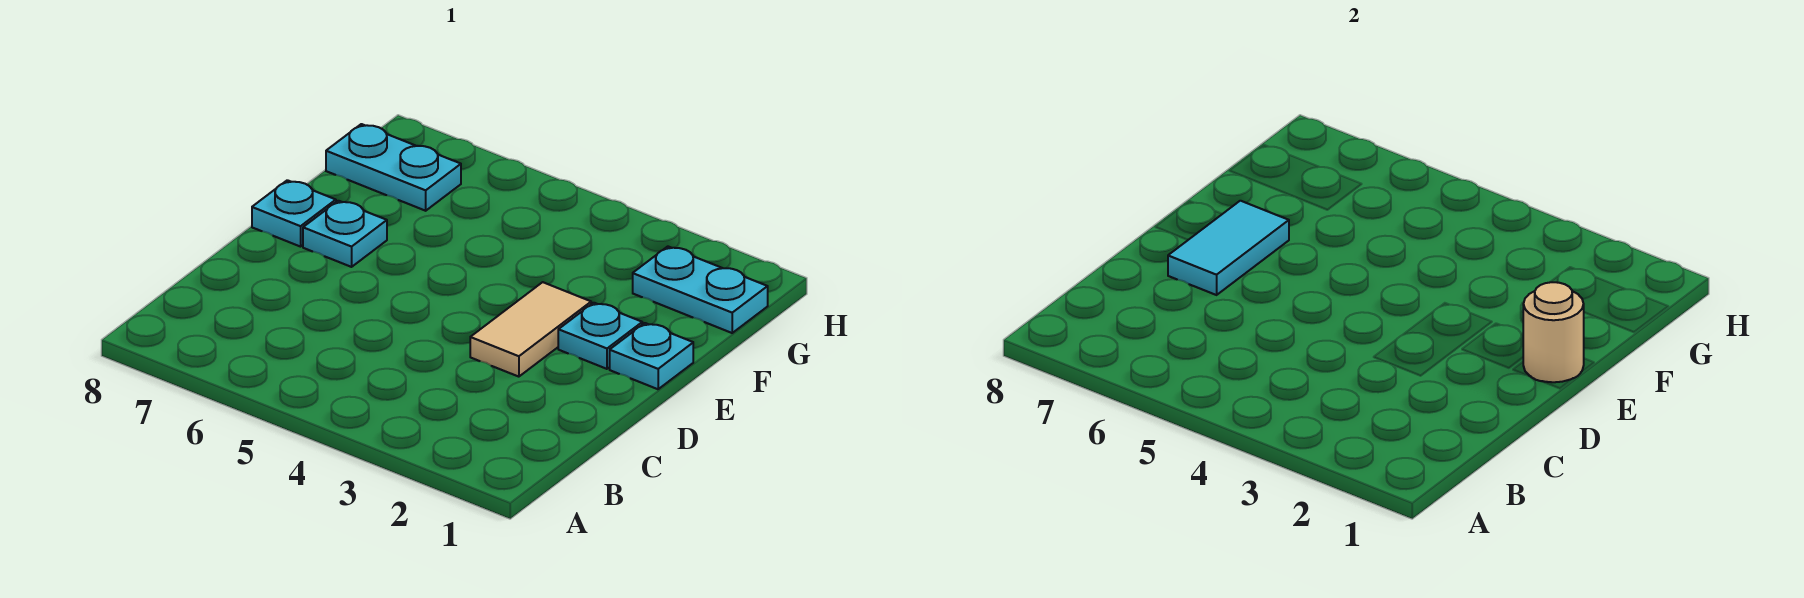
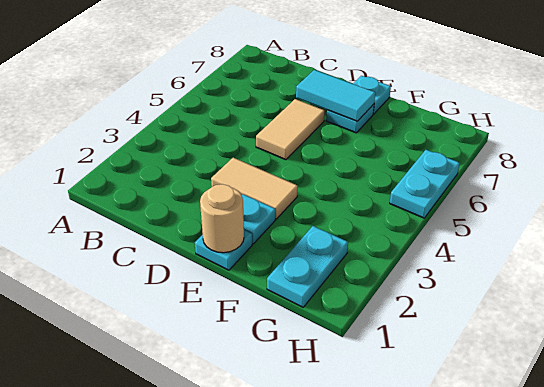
none -> tan tile D5:D6 level 1
cyan plate G7:G8 level 1 -> cyan plate H5:H6 level 1

